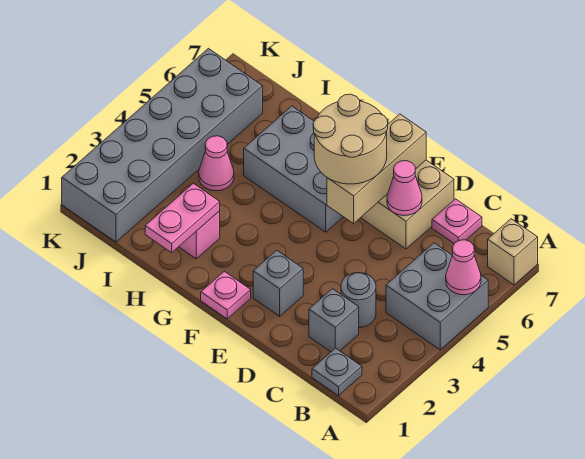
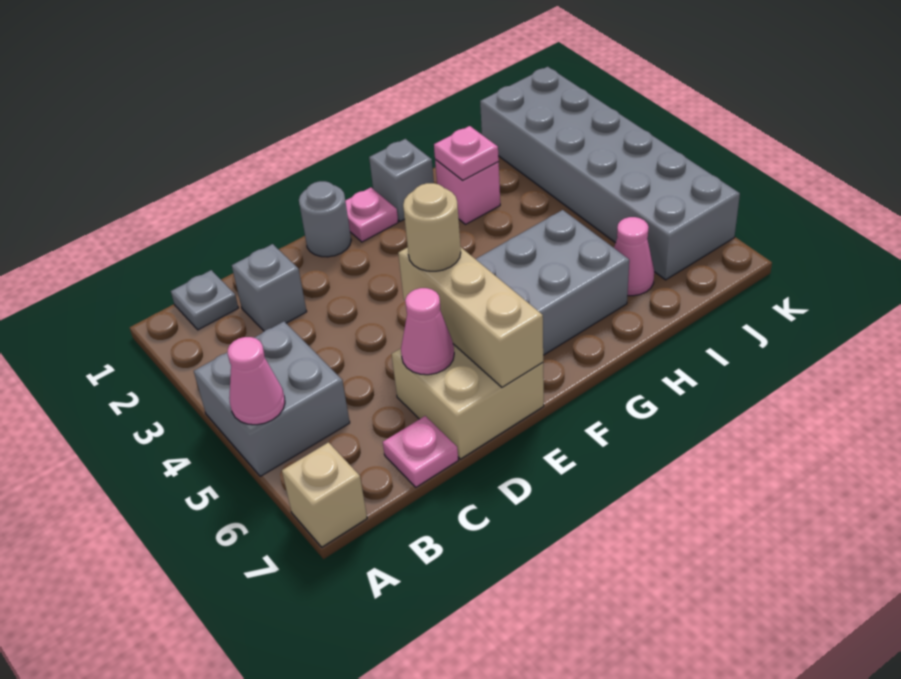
grey round brick C3 level 1 -> grey round brick E1 level 1
grey brick E2 level 1 -> grey brick G1 level 1
tan round brick E5:F6 level 3 -> tan round brick E5 level 3
pink plate H1:H2 level 2 -> pink plate H2 level 2
pink cone I4 level 1 -> pink cone I6 level 1

